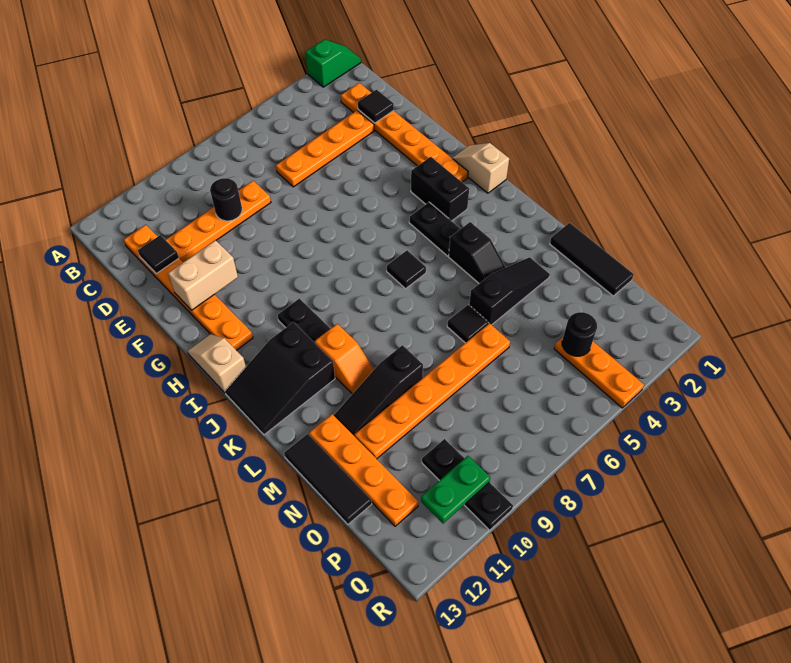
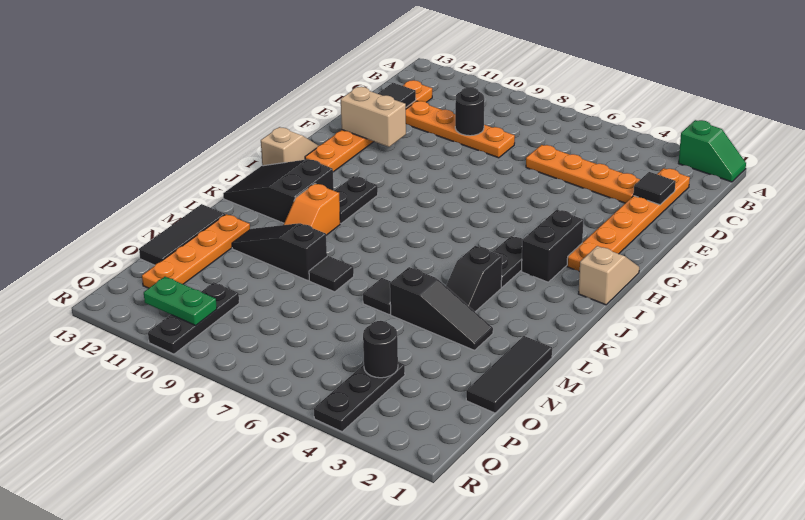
black tile J6 level 1 -> black tile M8 level 1
orange plate N6:N11 level 1 -> none
orange plate P4:R4 level 1 -> black plate P4:R4 level 1

